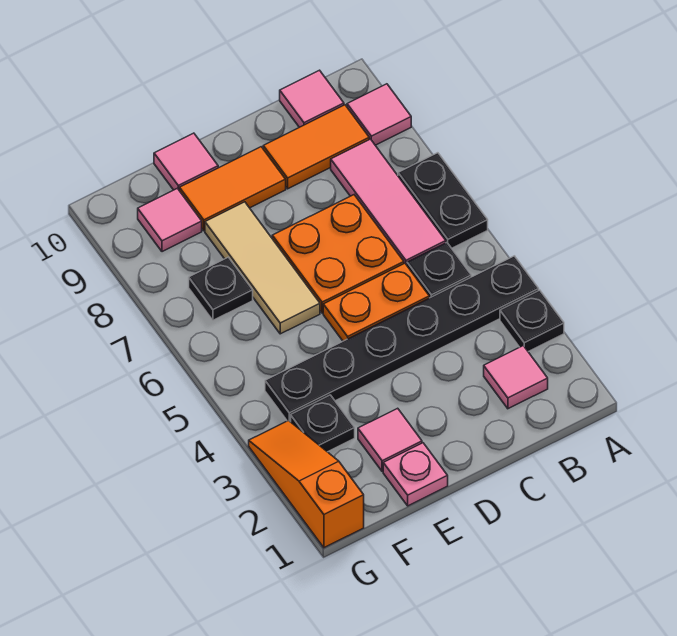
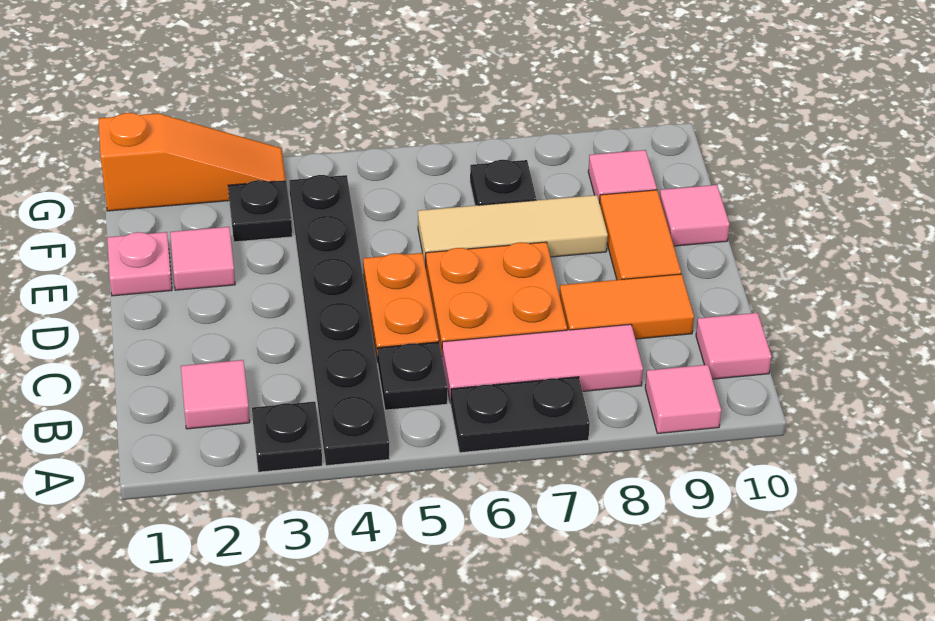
orange tile B9:C9 level 1 -> orange tile C8:C9 level 1

